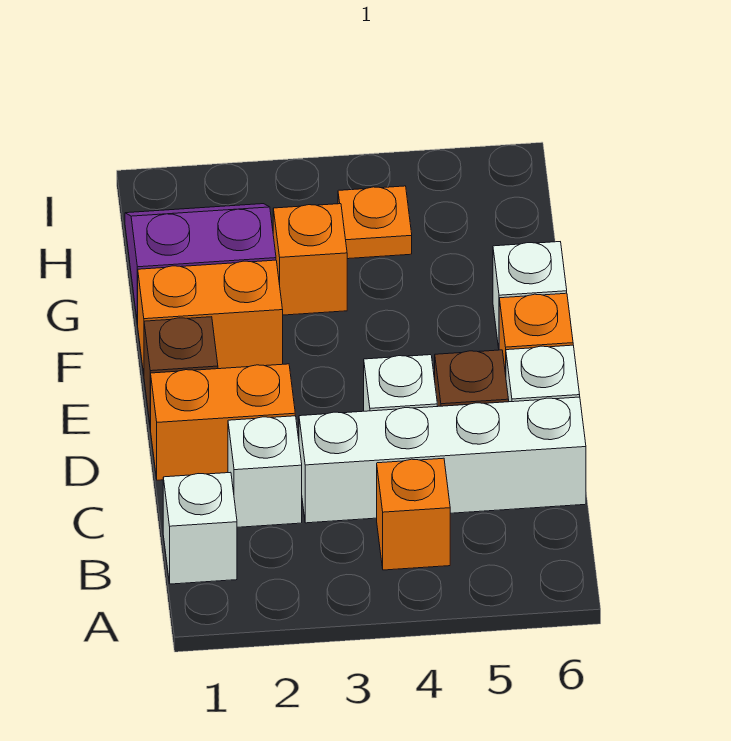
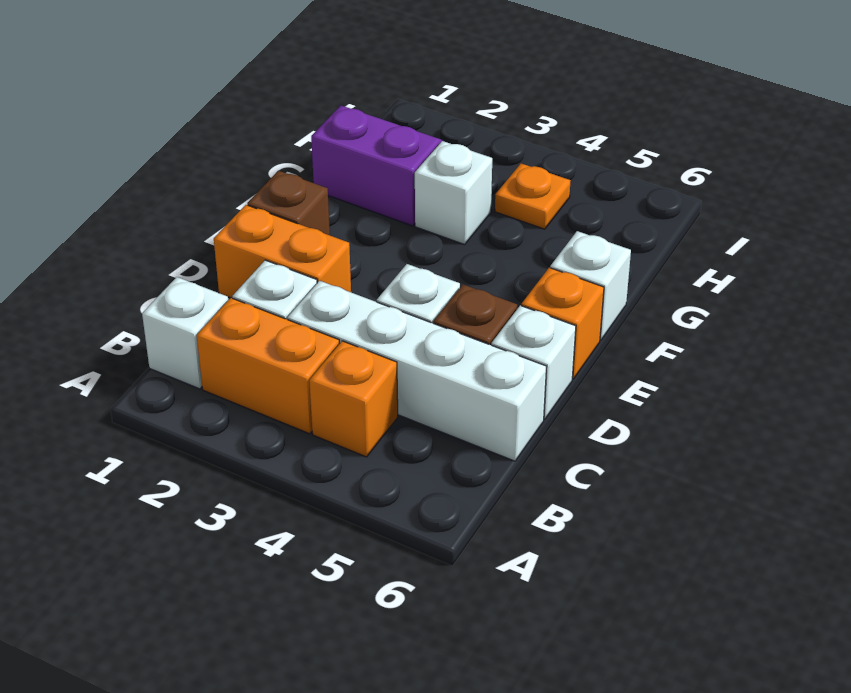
orange brick F1:F2 level 1 -> orange brick B2:B3 level 1
orange brick G3 level 1 -> white brick G3 level 1

